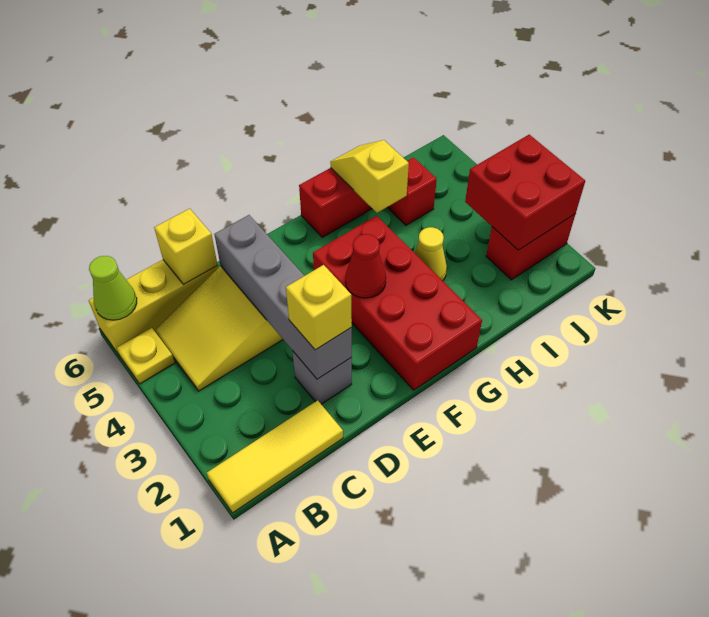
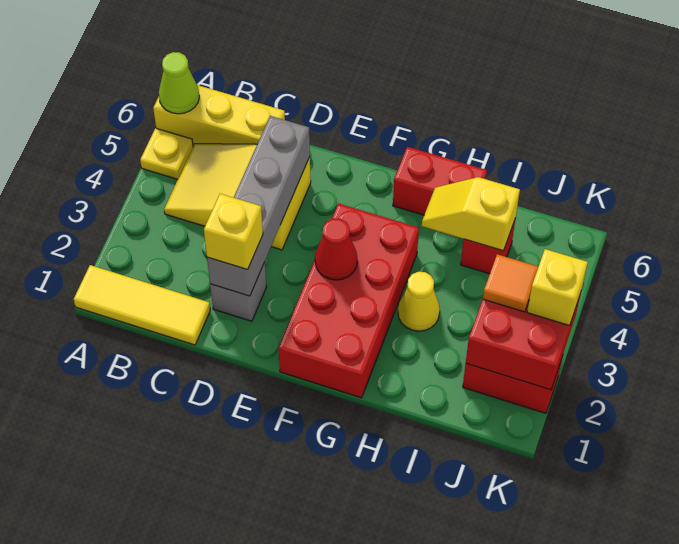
yellow brick C6 level 2 -> yellow brick K3 level 3
yellow slope H5:H6 level 2 top 5 -> yellow slope H5:I5 level 2 top I
none -> orange tile J3 level 3

